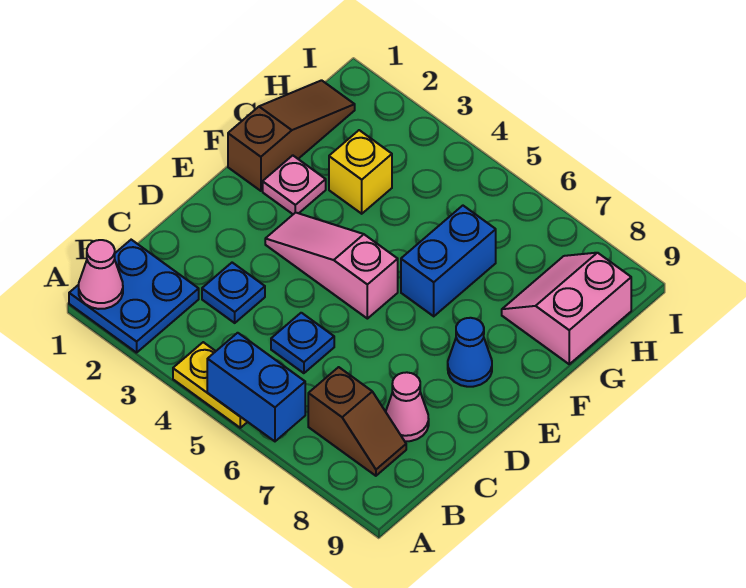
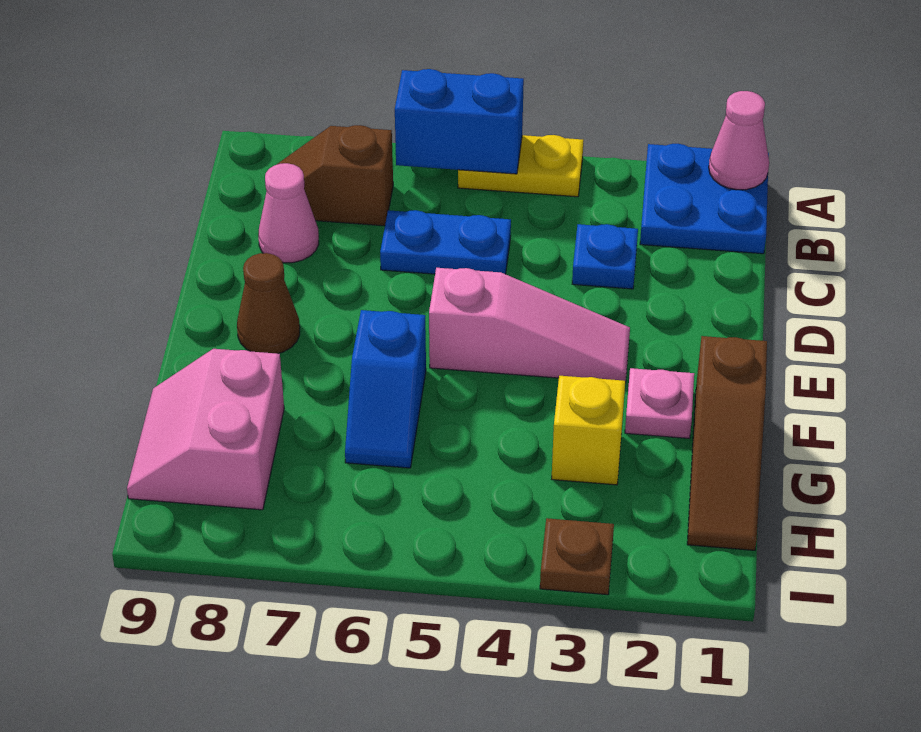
blue plate C5 level 1 -> blue plate C5:C6 level 1
blue cone E8 level 1 -> brown cone E8 level 1
blue brick F6:G6 level 1 -> blue slope F6:G6 level 1 top F
pink slope G8:H9 level 1 top 9 -> pink slope G8:H9 level 1 top 8
none -> brown plate I3 level 1

